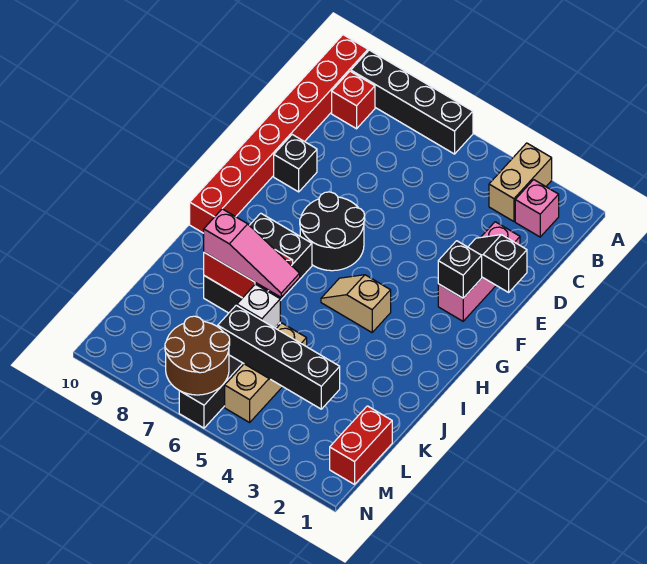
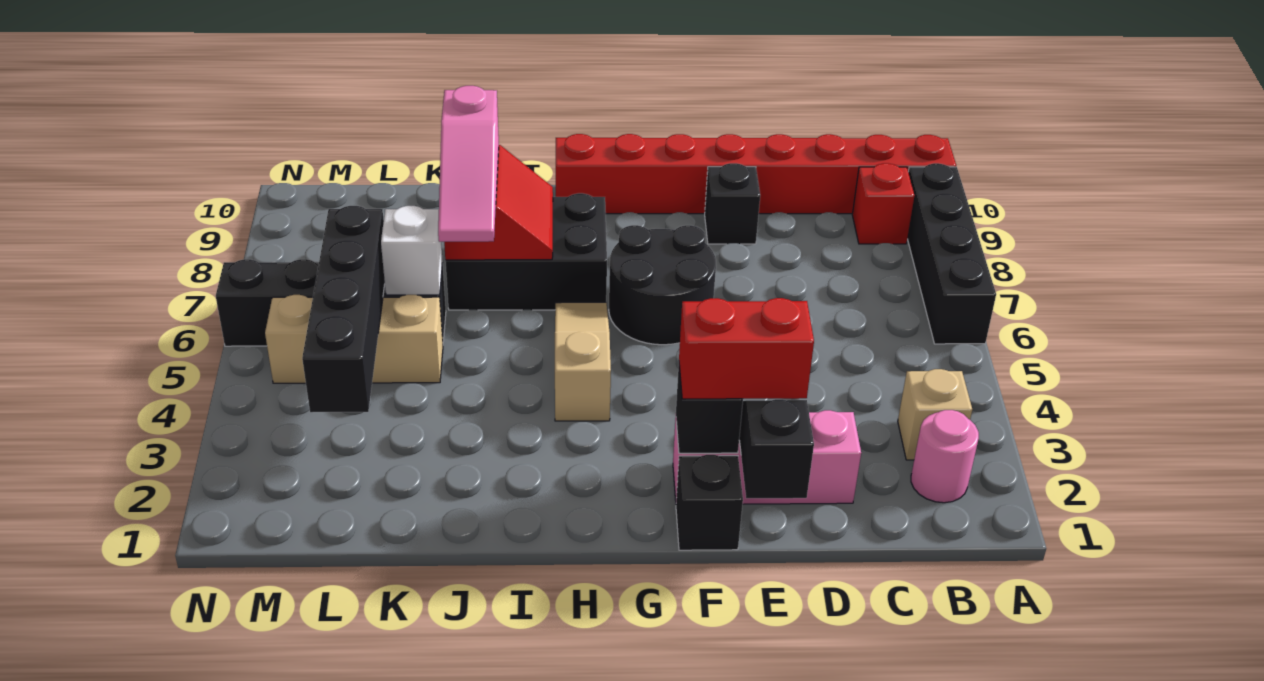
tan brick A3:B3 level 1 -> tan brick B3 level 1
pink brick B2 level 1 -> pink round brick B2 level 1
none -> black brick F1 level 1
tan slope H4:H5 level 1 top 4 -> tan slope H4:H6 level 1 top 4
red brick L1:M1 level 1 -> red brick E2:F2 level 3
brown round brick M6:N7 level 2 -> none

